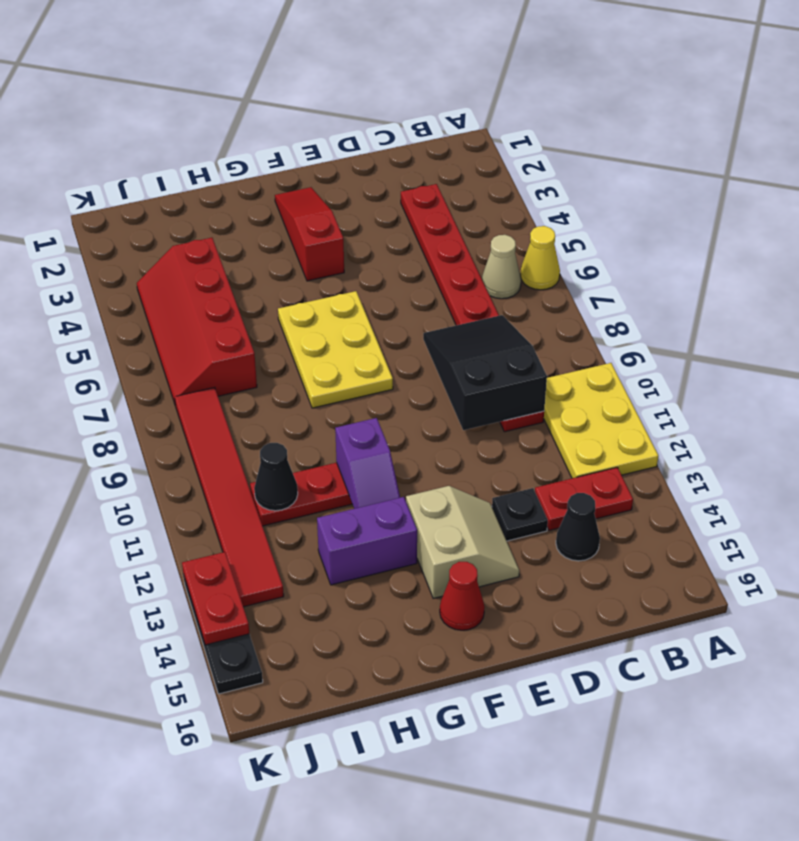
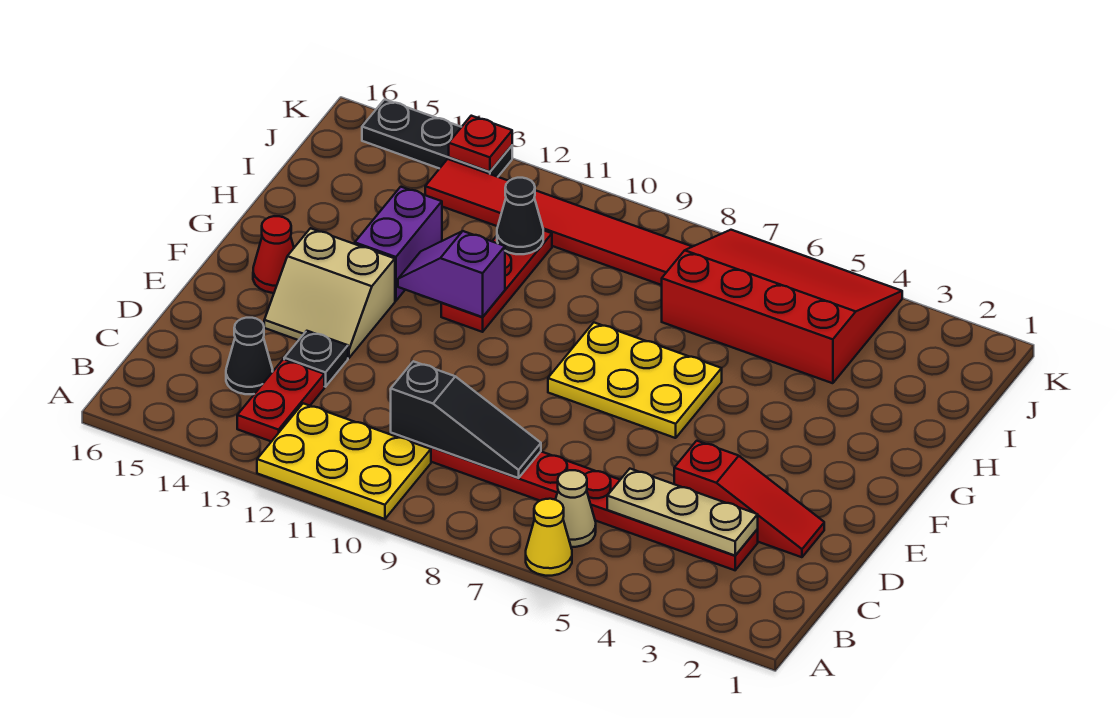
none -> tan plate C3:C5 level 2
black slope C8:D10 level 2 top 10 -> black slope C8:C10 level 2 top 10
red slope F2:F4 level 1 top 4 -> red slope D2:D4 level 1 top 4
red slope I4:J7 level 1 top I -> red slope I4:K7 level 1 top I
red plate K13:K14 level 2 -> red plate K13 level 2

